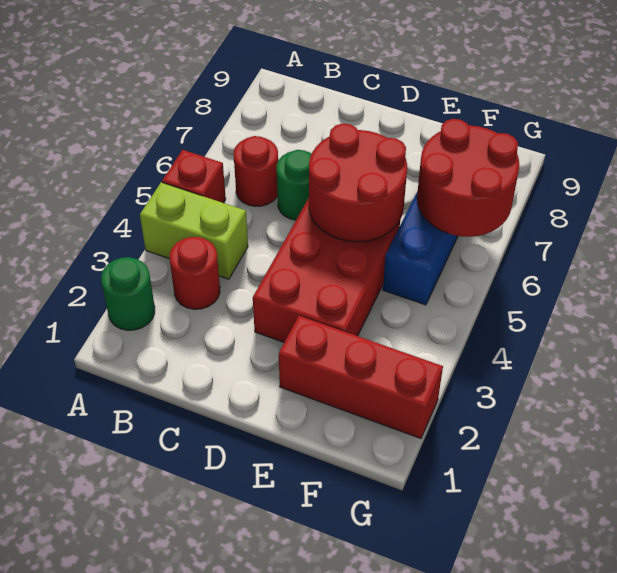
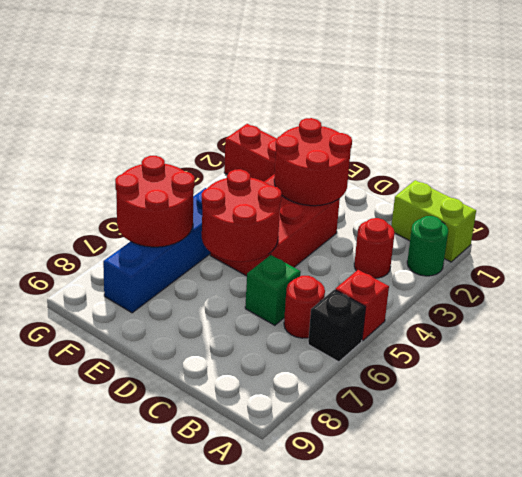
lime brick A4:B4 level 1 -> lime brick A1:B1 level 1
none -> black brick A6 level 1
green round brick C6 level 1 -> green brick C6 level 1
none -> red round brick D2:E3 level 2

